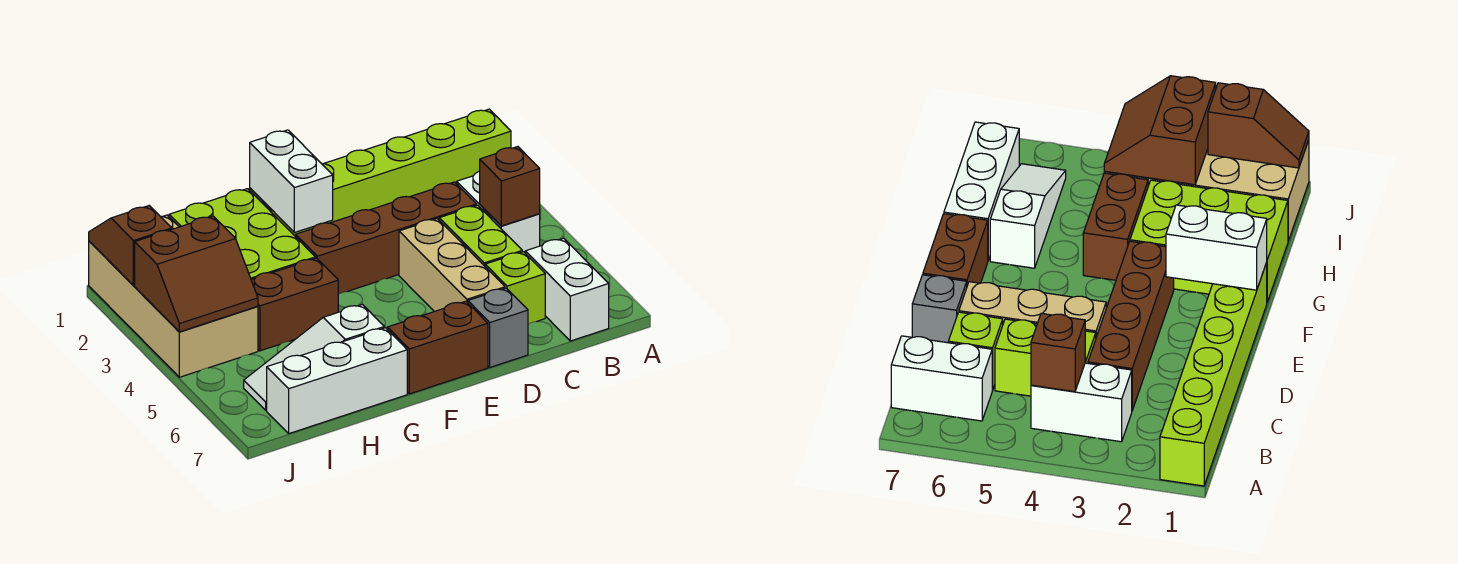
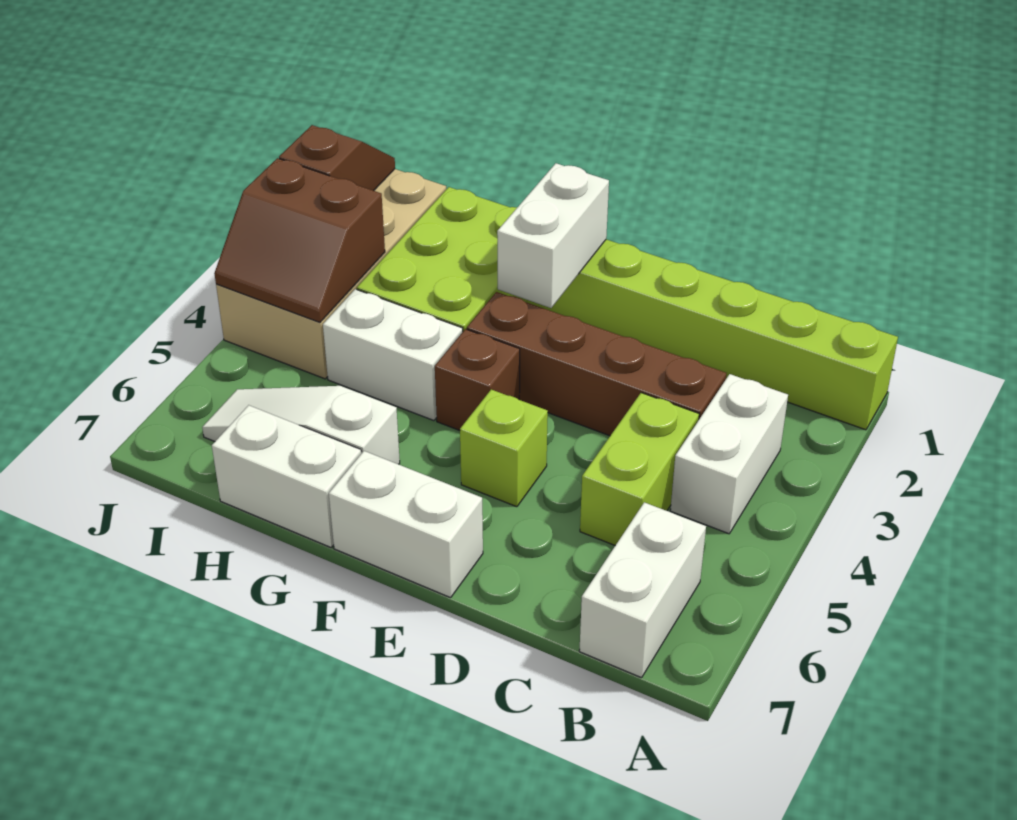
brown brick B4 level 2 -> brown brick F4 level 1
lime brick C6 level 1 -> lime brick E5 level 1
tan brick D4:D6 level 1 -> none
grey brick D7 level 1 -> none
brown brick E7:F7 level 1 -> white brick E7:F7 level 1
brown brick G4:H4 level 1 -> white brick G4:H4 level 1
white brick G7:I7 level 1 -> white brick G7:H7 level 1

